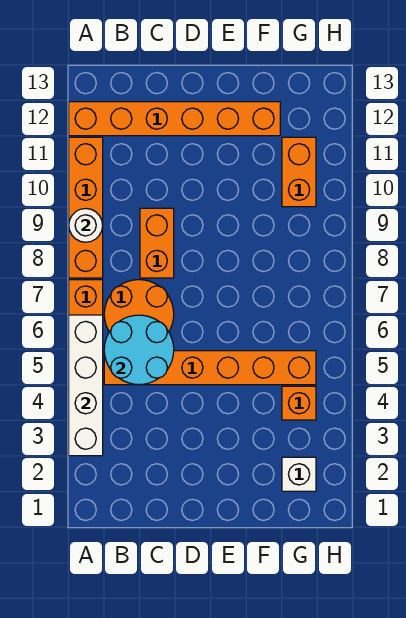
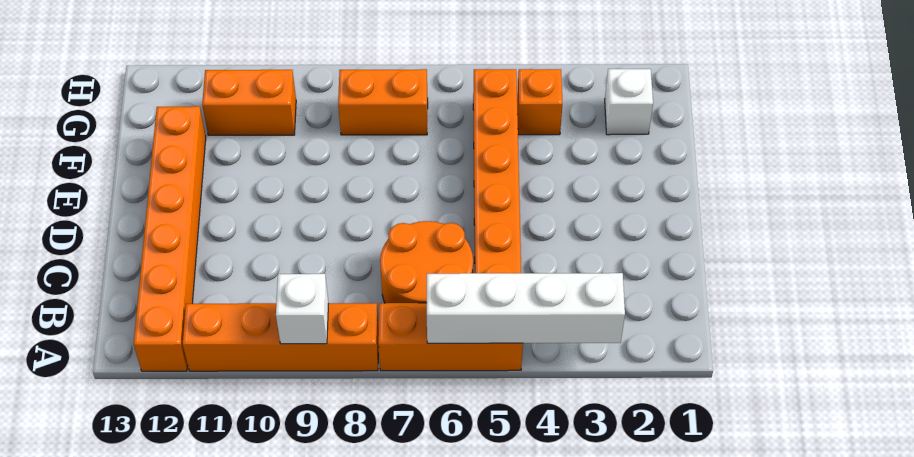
white round brick A9 level 2 -> white brick A9 level 2
cyan round brick B5:C6 level 2 -> none
orange brick C8:C9 level 1 -> orange brick G7:G8 level 1

